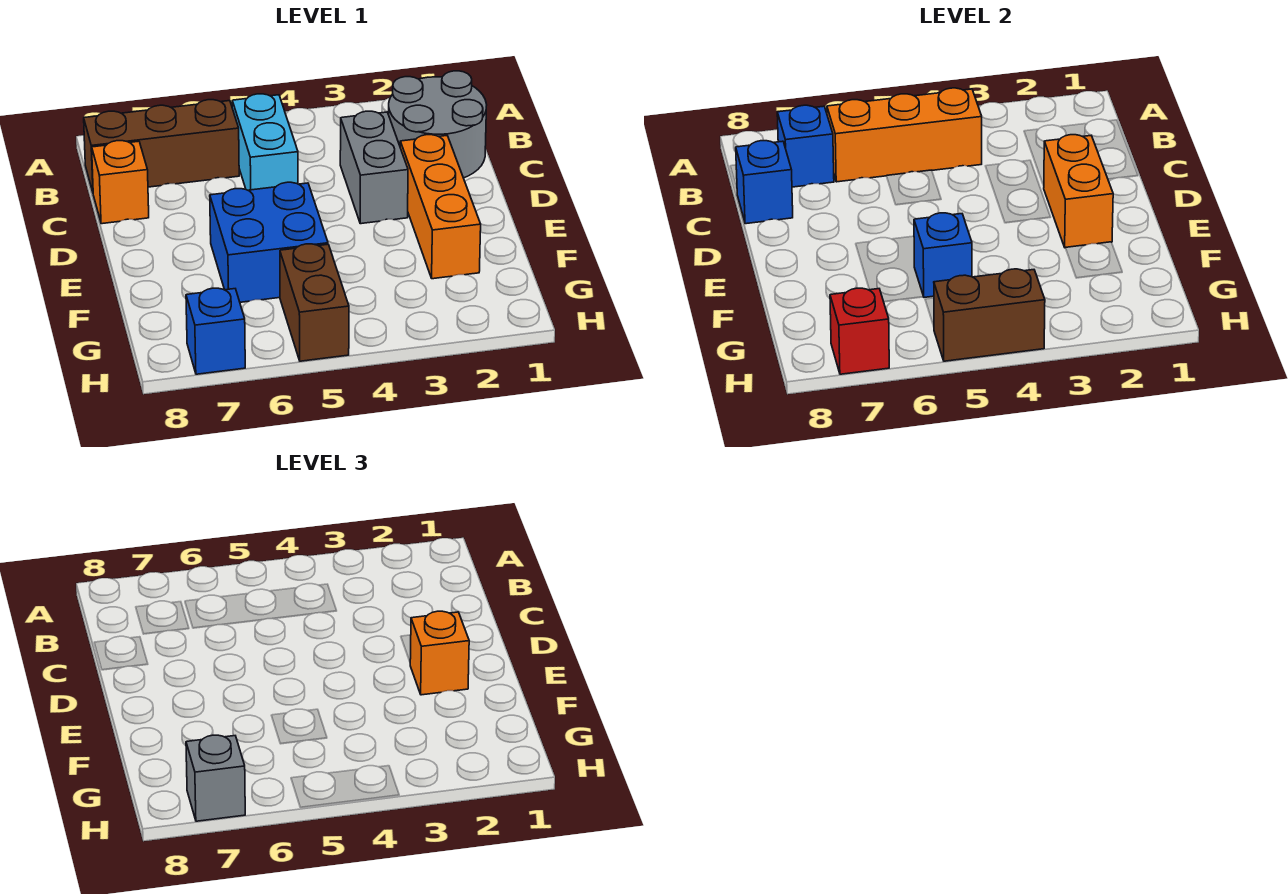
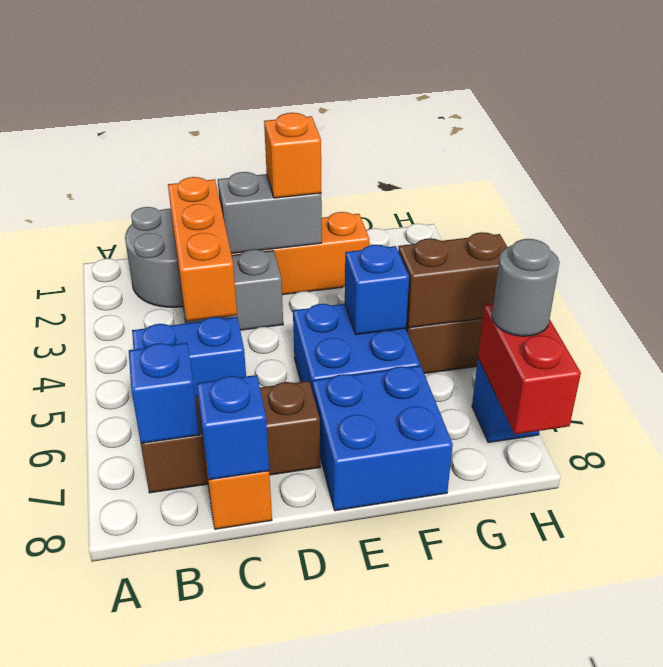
orange brick B4:B6 level 2 -> orange brick C2:C4 level 2
cyan brick B5:C5 level 1 -> blue brick B5:C5 level 1
brown brick B6:B8 level 1 -> brown brick B7:D7 level 1
orange brick D2:E2 level 2 -> grey brick D2:E2 level 2
none -> blue brick E7:F8 level 1
brown brick H4:H5 level 2 -> brown brick G5:H5 level 2
red brick H7 level 2 -> red brick H7:H8 level 2
grey brick H7 level 3 -> grey round brick H7 level 3

